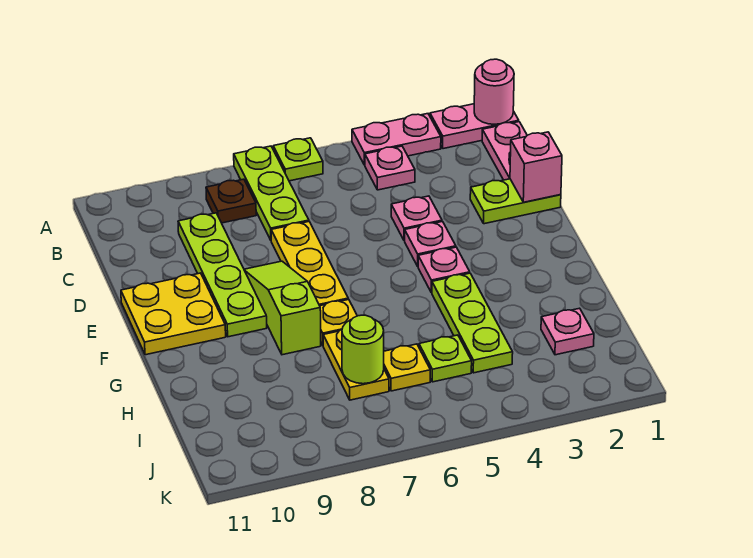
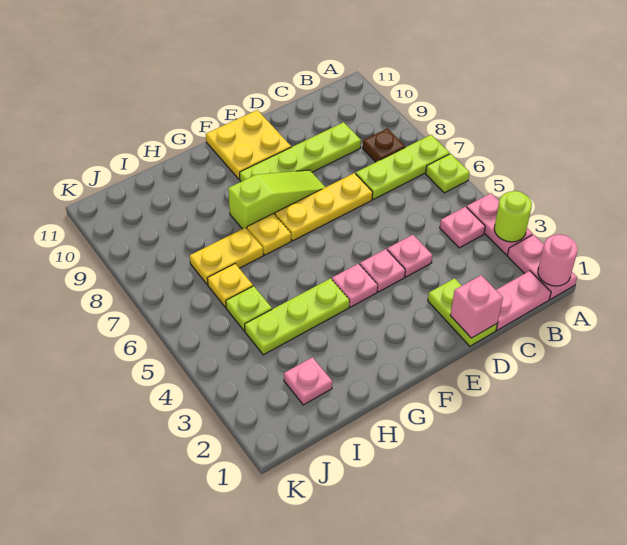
lime round brick I7 level 2 -> lime round brick A3 level 2

